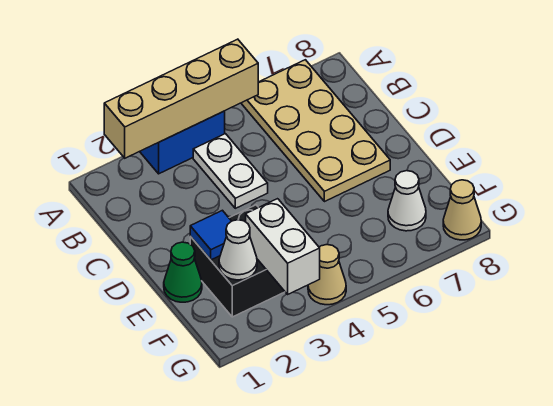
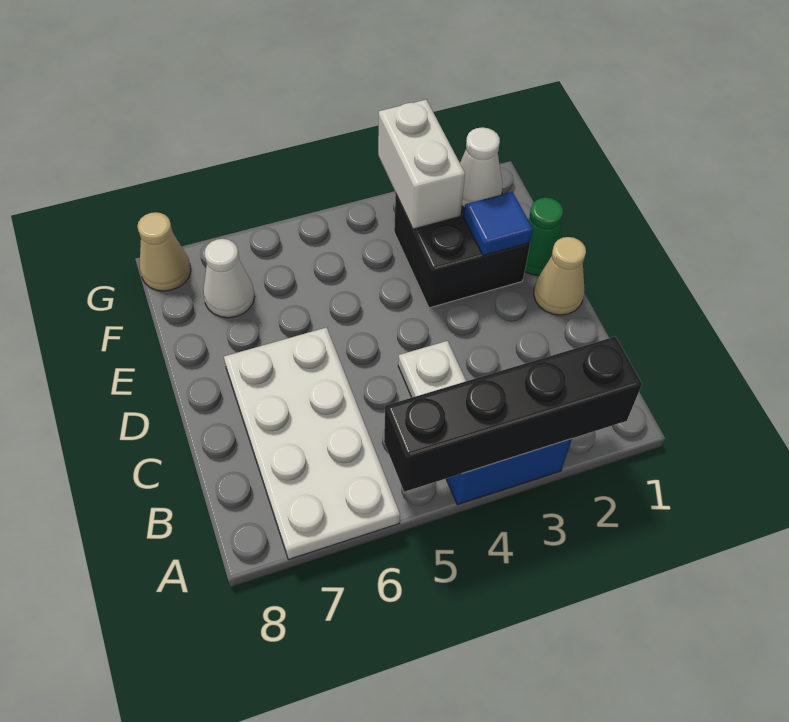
tan brick A2:A5 level 2 -> black brick A2:A5 level 2
tan plate A6:D7 level 1 -> white plate A6:D7 level 1
tan cone G4 level 1 -> tan cone D1 level 1

